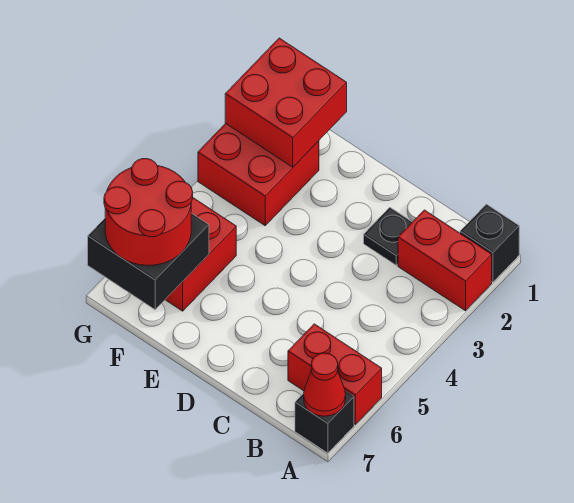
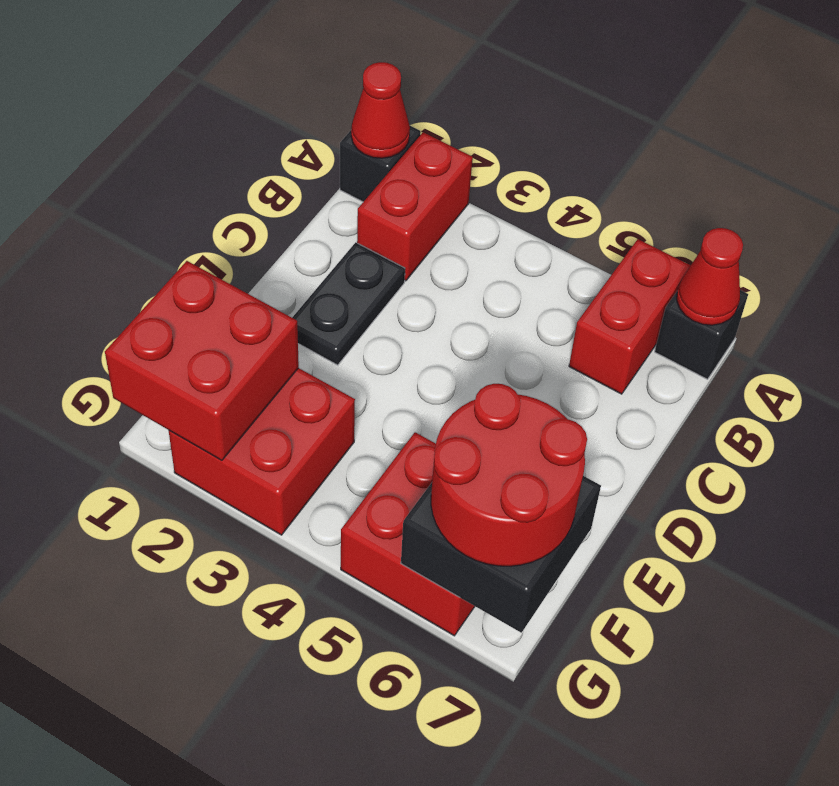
none -> red cone A1 level 2
black plate C2 level 1 -> black plate C2:D2 level 1

